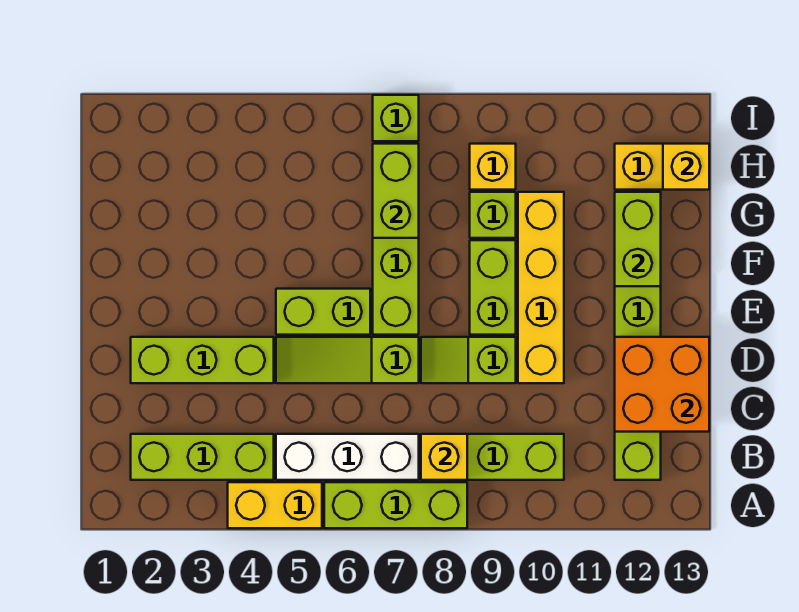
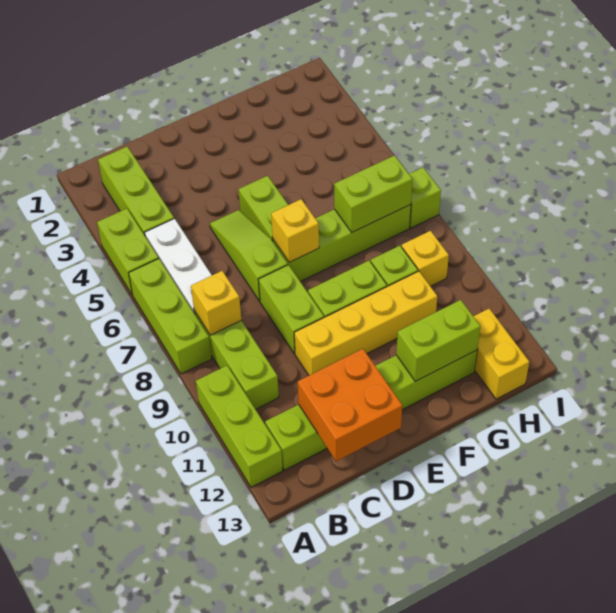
yellow brick A4:A5 level 1 -> lime brick A4:A5 level 1
lime brick D2:D4 level 1 -> lime brick A10:A12 level 1
lime slope D8:D9 level 1 top 9 -> lime brick D8:D9 level 1
yellow brick H13 level 2 -> yellow brick E7 level 2

